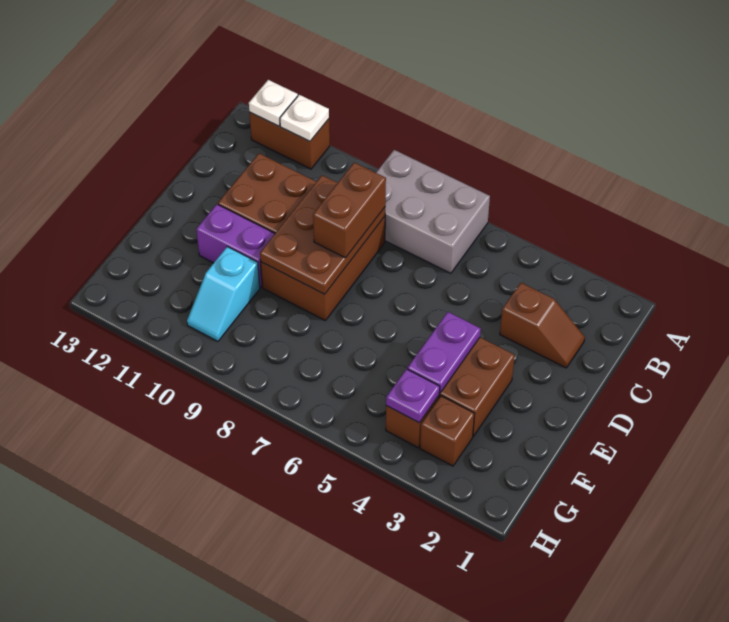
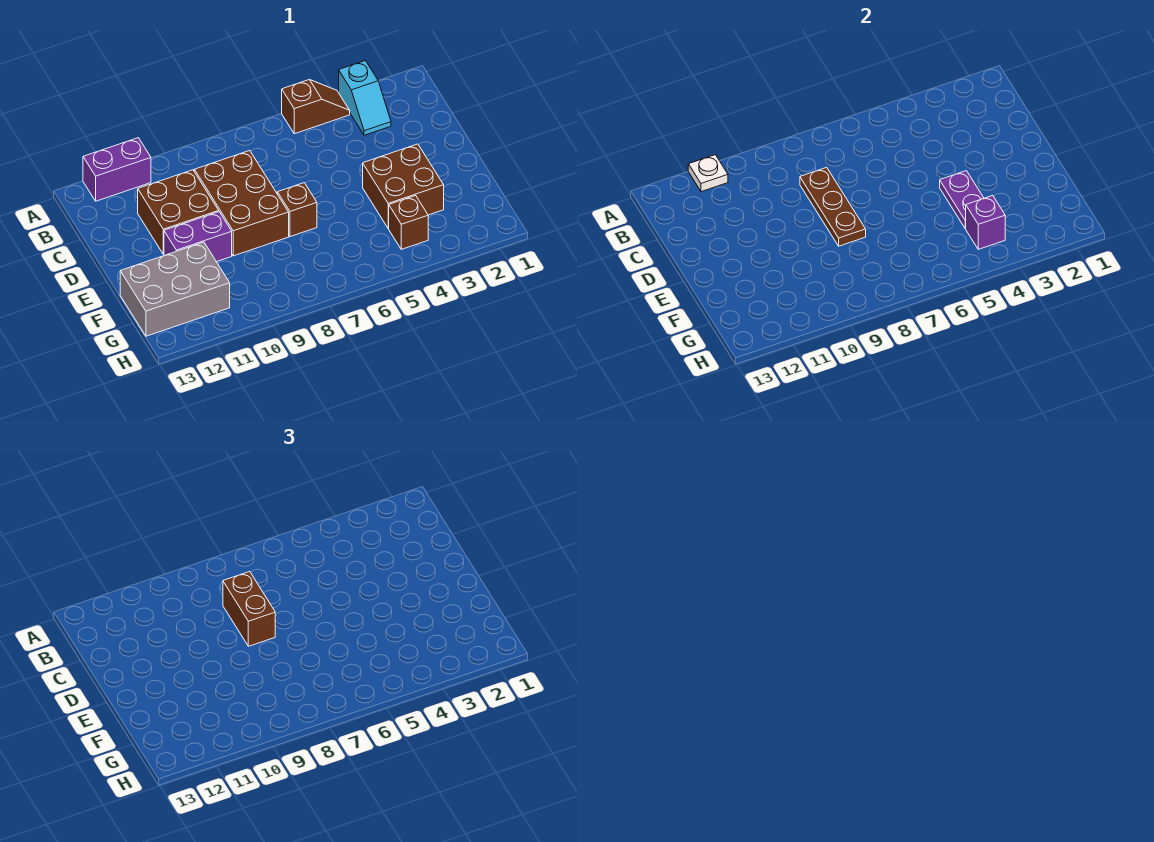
grey brick A6:B8 level 1 -> grey brick F11:G13 level 1
brown brick A11:A12 level 1 -> purple brick A11:A12 level 1
white plate A12 level 2 -> none
brown slope C2:C3 level 1 top 3 -> brown slope A4:A5 level 1 top 5
brown plate C8:E9 level 2 -> brown plate C8:E8 level 2
cyan slope F10:G10 level 1 top F -> cyan slope A3:B3 level 1 top A
brown brick G3 level 1 -> brown brick E7 level 1
purple plate G4 level 2 -> purple brick G4 level 2

